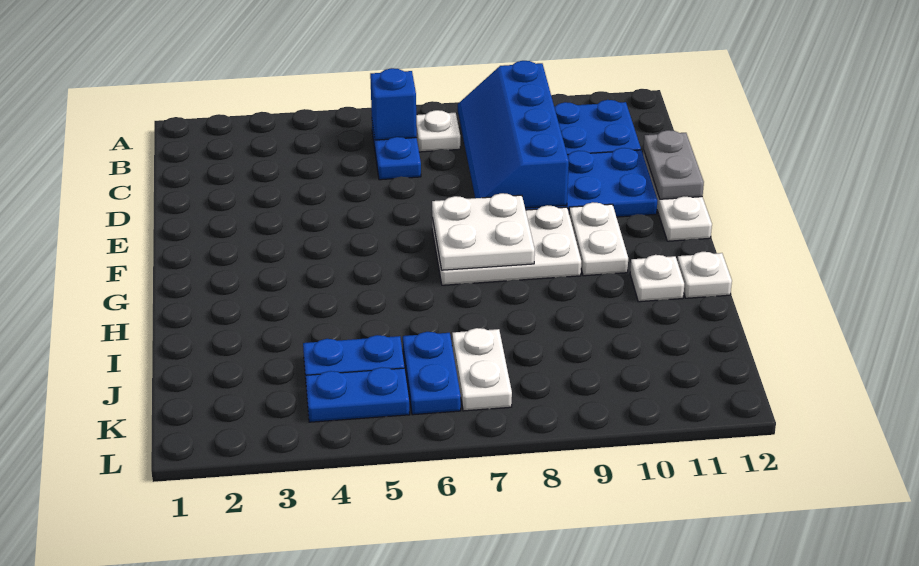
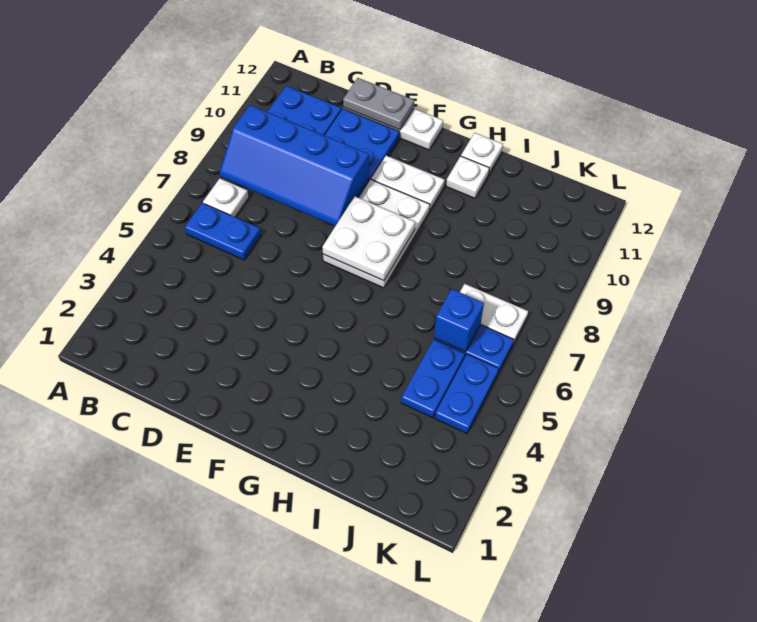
blue brick B6 level 2 -> blue brick J6 level 2

